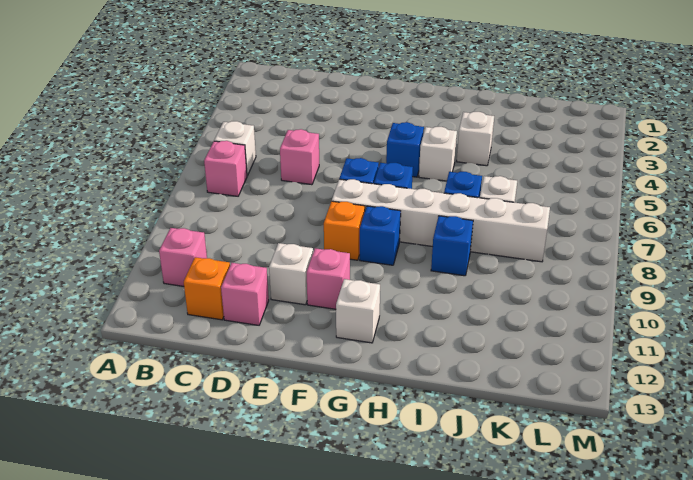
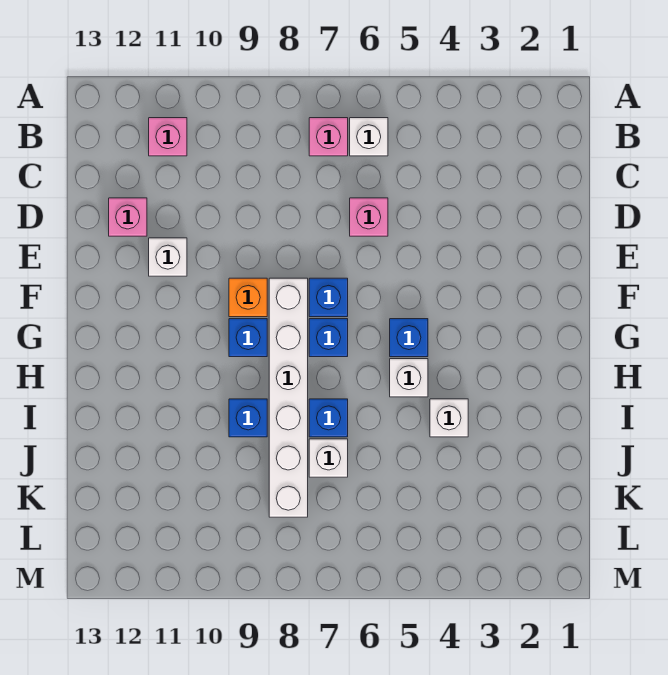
orange brick C12 level 1 -> none
pink brick F11 level 1 -> none
white brick G12 level 1 -> none

